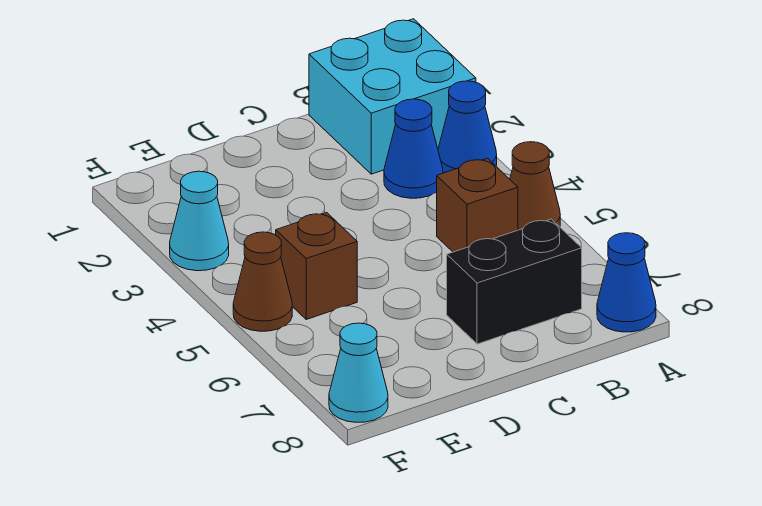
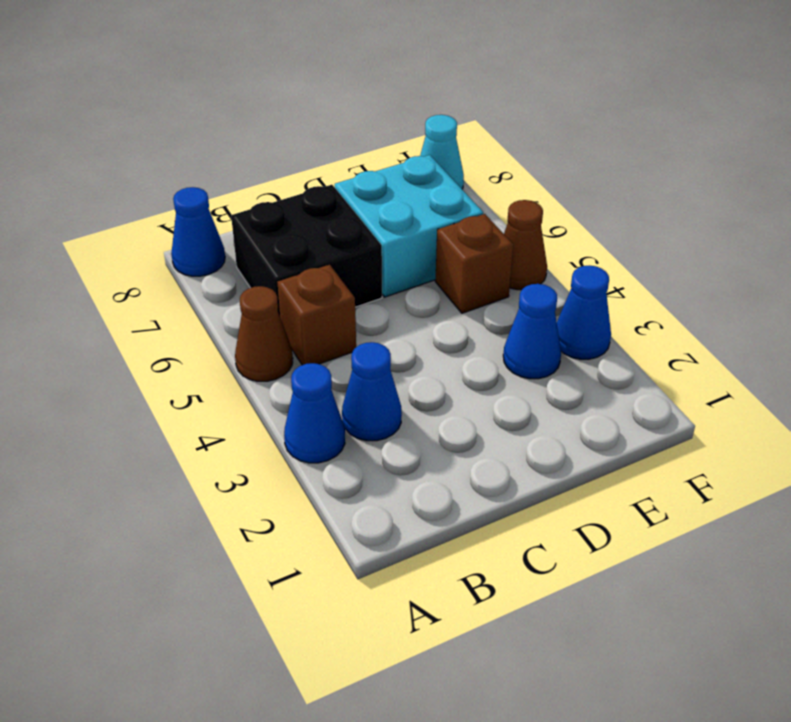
cyan brick A1:B2 level 1 -> cyan brick D6:E7 level 1
black brick B7:C7 level 1 -> black brick B6:C7 level 1
none -> blue cone E3 level 1
cyan cone F3 level 1 -> blue cone F3 level 1

